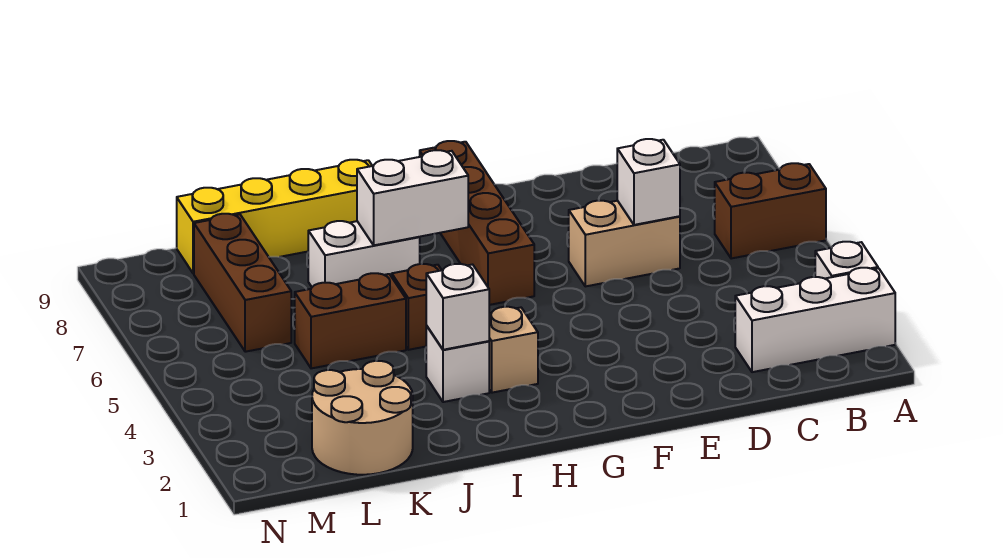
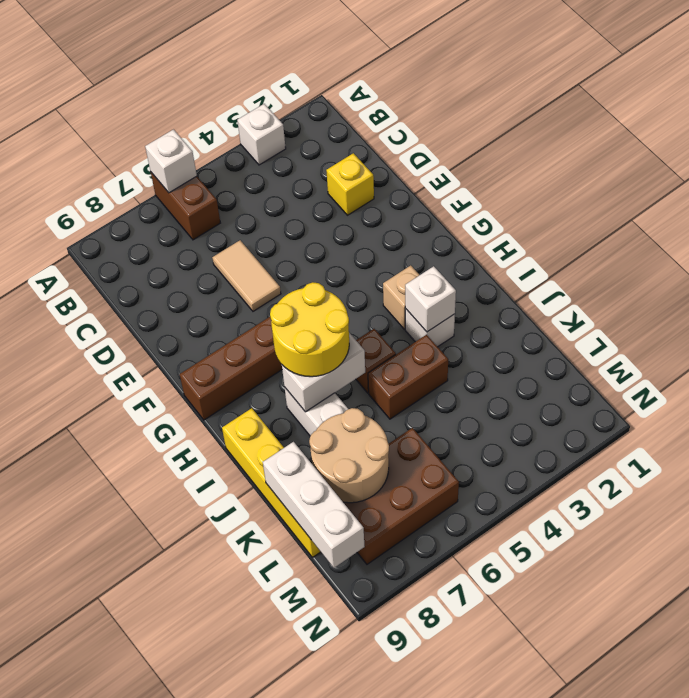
white brick A2:C2 level 1 -> white brick K9:M9 level 2
none -> yellow brick D2 level 1
tan brick D6:E6 level 1 -> tan tile D6:E6 level 1
white brick D6 level 2 -> white brick A6 level 2
none -> yellow round brick H6:I7 level 3
white brick H7:I7 level 2 -> white brick I6:I7 level 2
brown brick J5:K5 level 1 -> brown brick J4:J5 level 1
tan round brick K1:L2 level 1 -> tan round brick K7:L8 level 2
brown brick L6:L8 level 1 -> brown brick L6:M8 level 1

